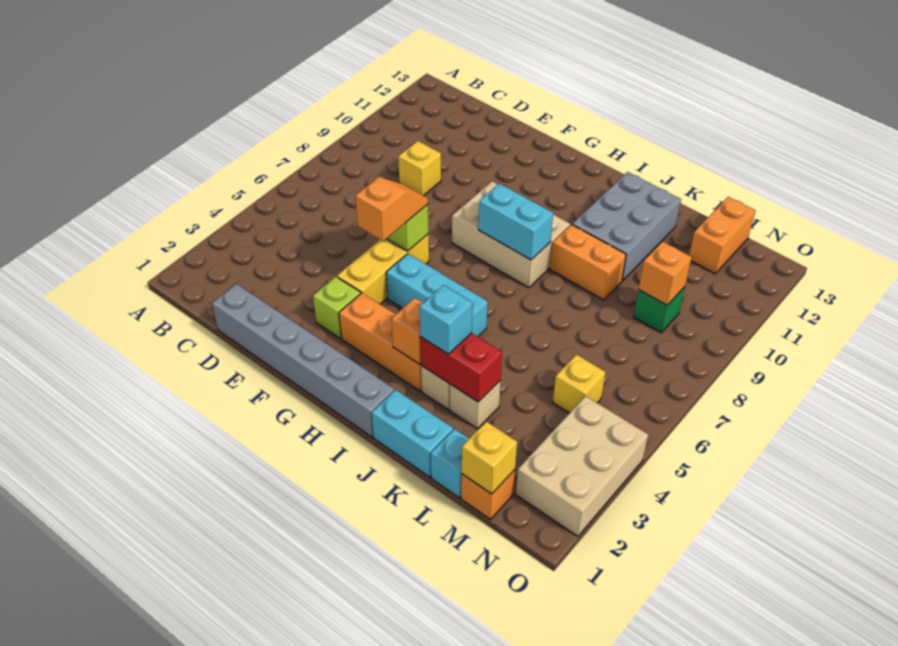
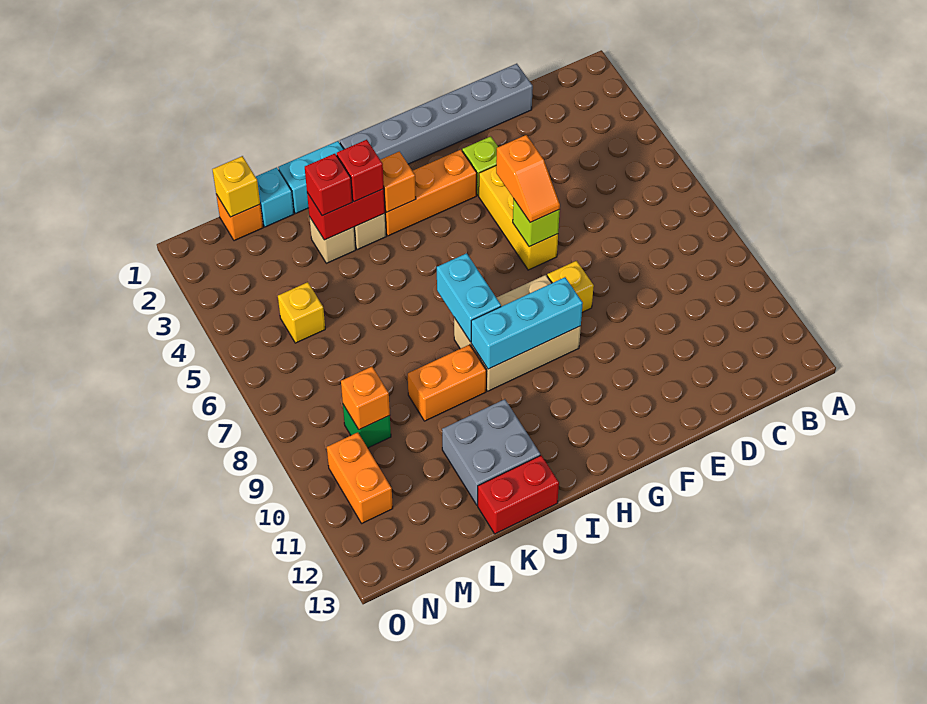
yellow brick D9 level 1 -> yellow brick F8 level 1
cyan brick G5:I5 level 1 -> cyan brick G9:I9 level 2
cyan brick H8:I8 level 2 -> cyan brick I7:I8 level 2
cyan brick J3 level 3 -> red brick J3 level 3
grey brick J10:K12 level 1 -> grey brick J11:K12 level 1
none -> red brick J13:K13 level 1
none -> red brick K3 level 3
orange brick M12:M13 level 1 -> orange brick N10:N11 level 1
tan brick N2:O4 level 1 -> none

